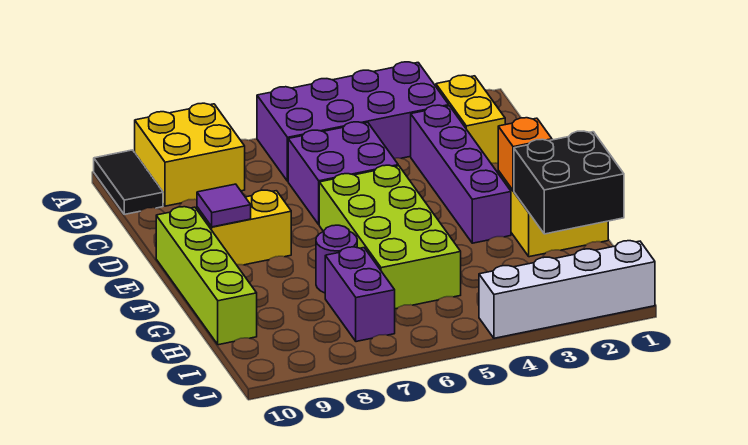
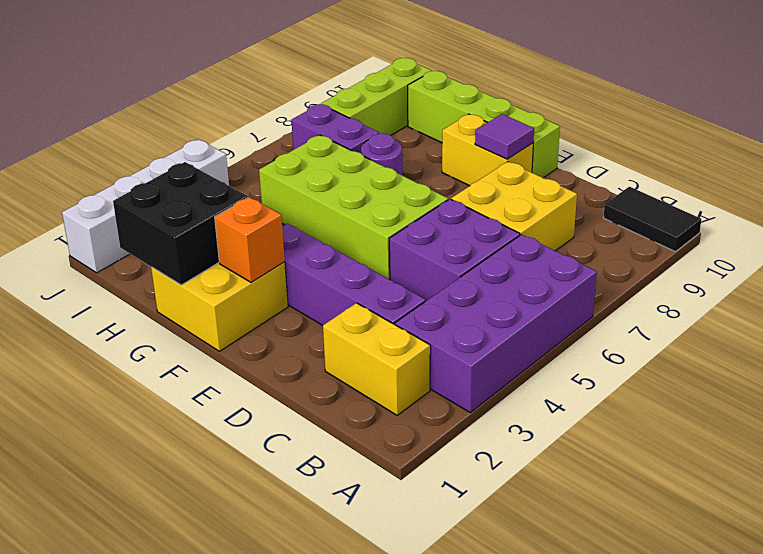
yellow brick A8:B9 level 1 -> yellow brick C7:D8 level 1
yellow brick E8:E9 level 1 -> yellow brick E9:F9 level 1
none -> lime brick I8:I10 level 1

